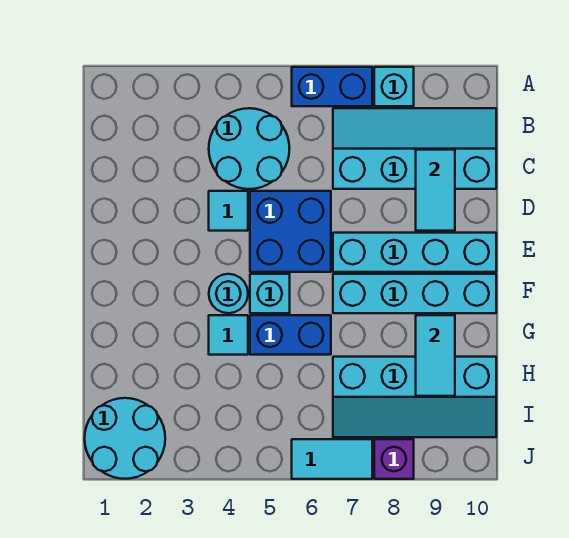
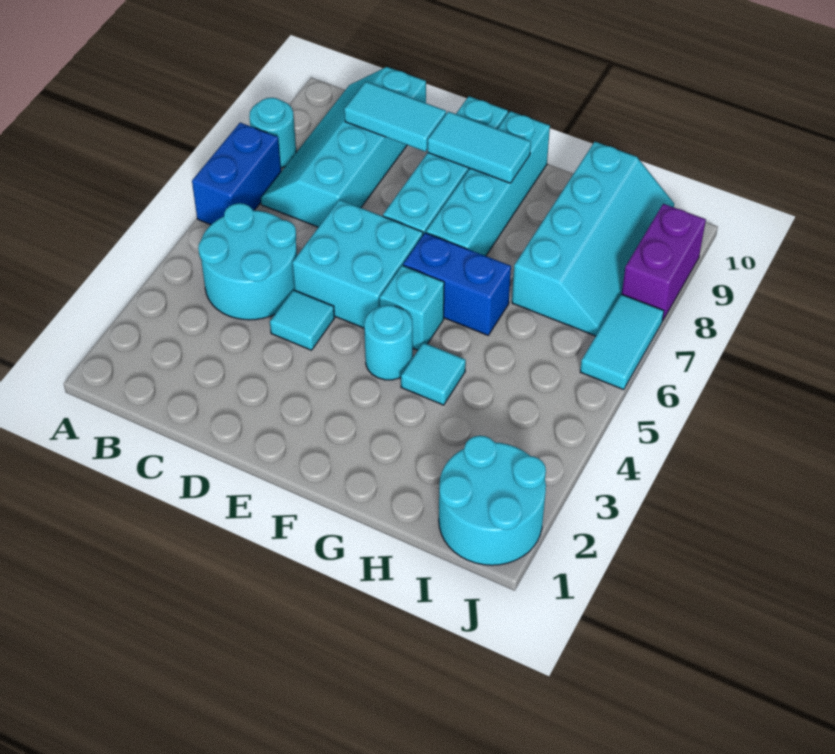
cyan brick A8 level 1 -> cyan round brick A8 level 1
blue brick D5:E6 level 1 -> cyan brick D5:E6 level 1
blue brick G5:G6 level 1 -> blue brick F6:G6 level 1
cyan tile G9:H9 level 2 -> cyan tile E9:F9 level 2
purple brick J8 level 1 -> purple brick J8:J9 level 1

